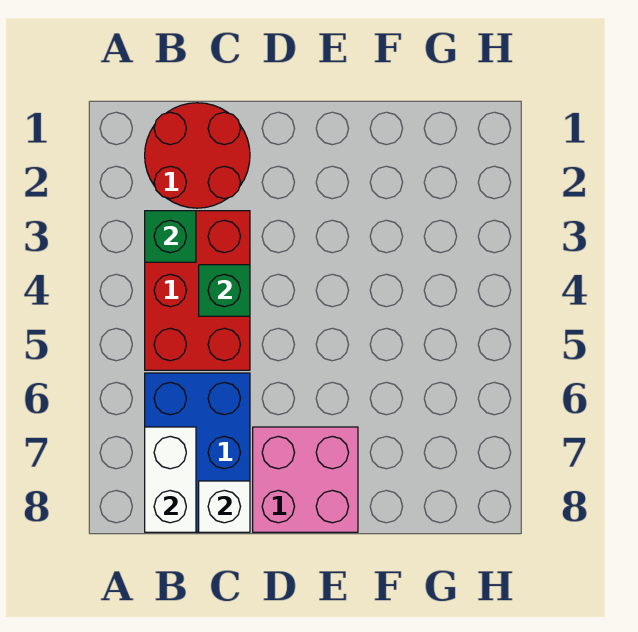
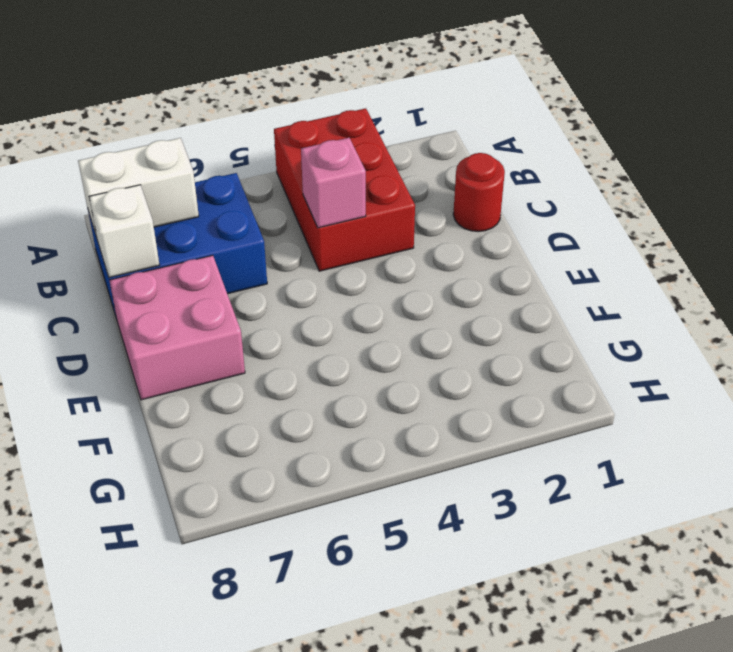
red round brick B1:C2 level 1 -> red round brick C1 level 1
red brick B3:C5 level 1 -> red brick A3:C4 level 1
green brick B3 level 2 -> none
green brick C4 level 2 -> pink brick C4 level 2

